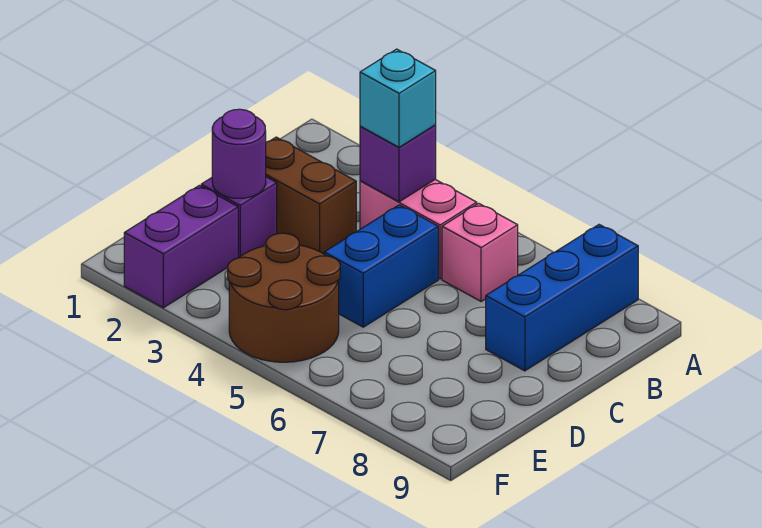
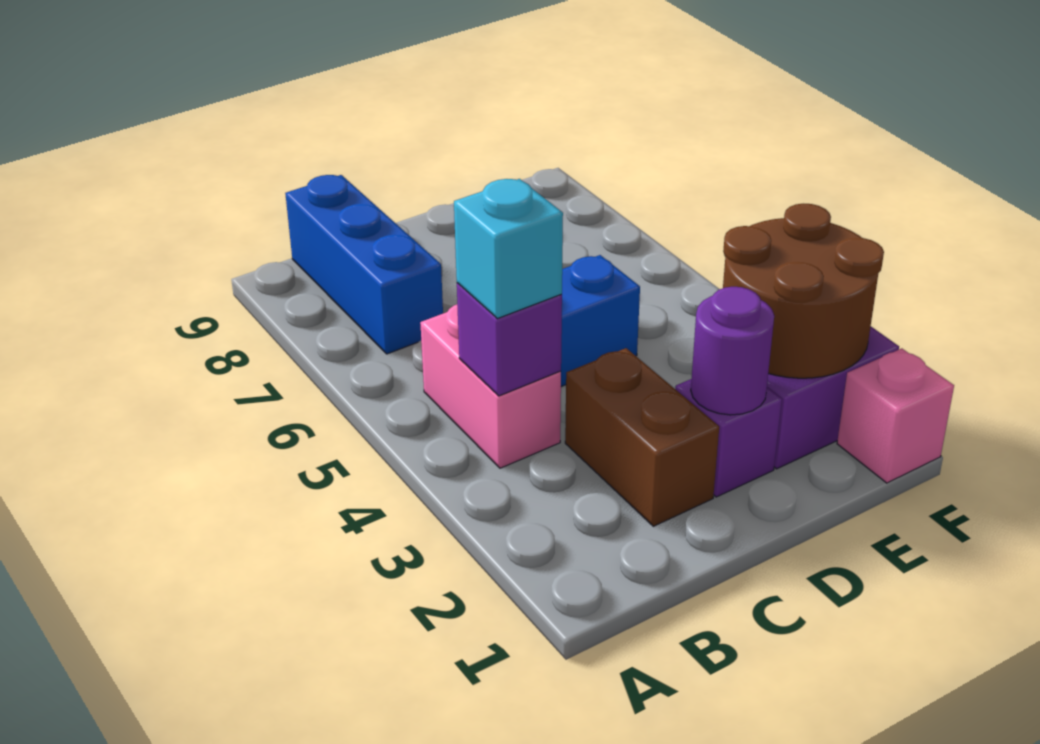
blue brick A8:C8 level 1 -> blue brick B7:B9 level 1
pink brick B6 level 1 -> pink brick F1 level 1
brown round brick E4:F5 level 1 -> brown round brick E2:F3 level 2

